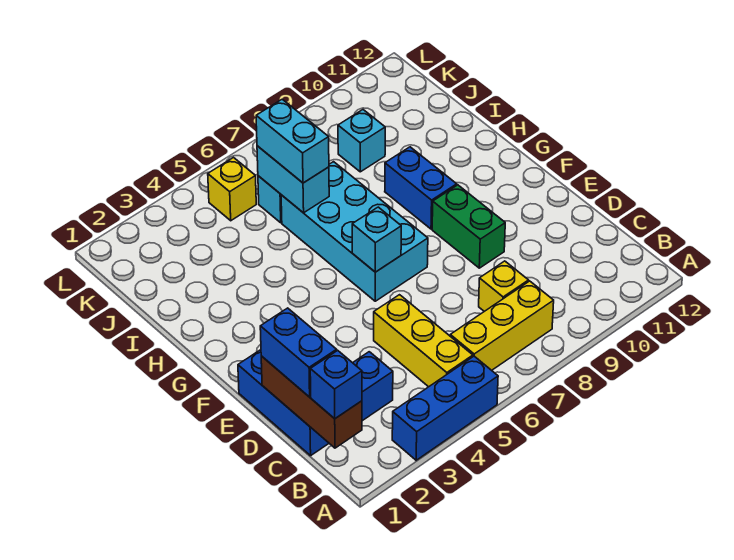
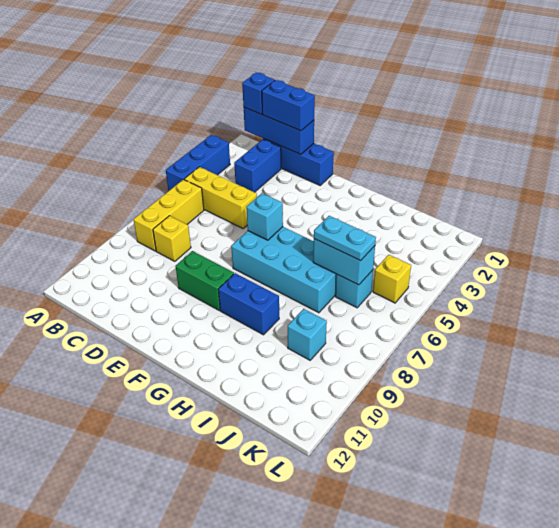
brown brick B1:D1 level 2 -> blue brick B1:D1 level 2
cyan brick I6:J6 level 3 -> cyan plate I6:J6 level 3

